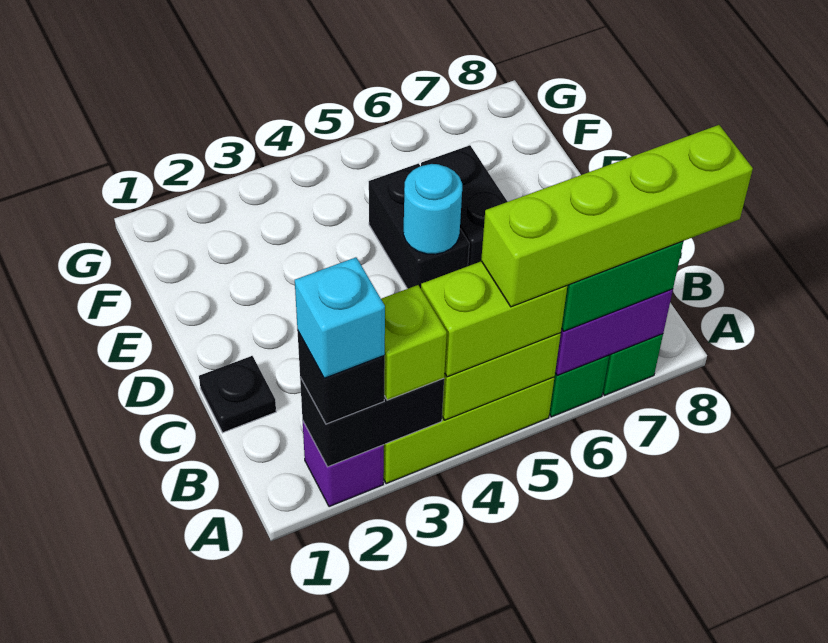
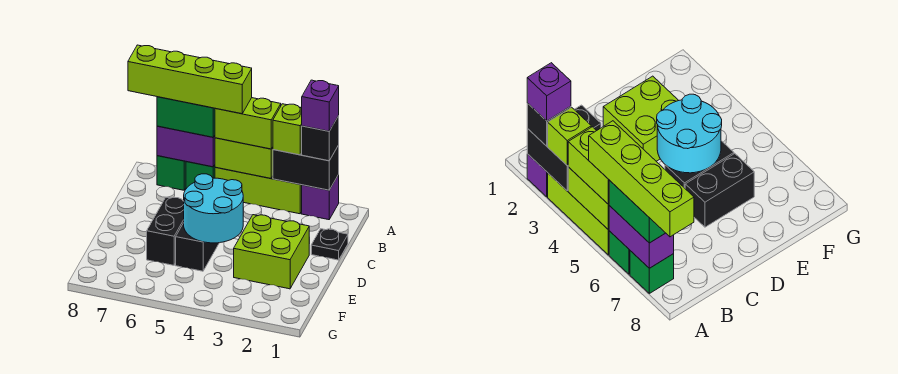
cyan brick A2 level 4 -> purple brick A2 level 4
none -> lime brick D2:E3 level 1
cyan round brick D5 level 2 -> cyan round brick D4:E5 level 2

